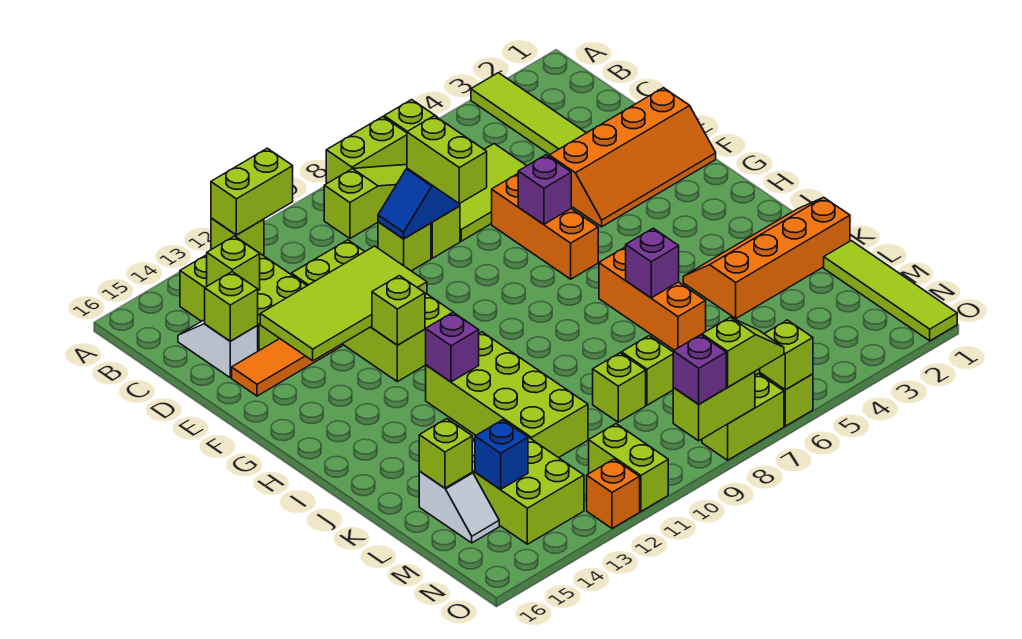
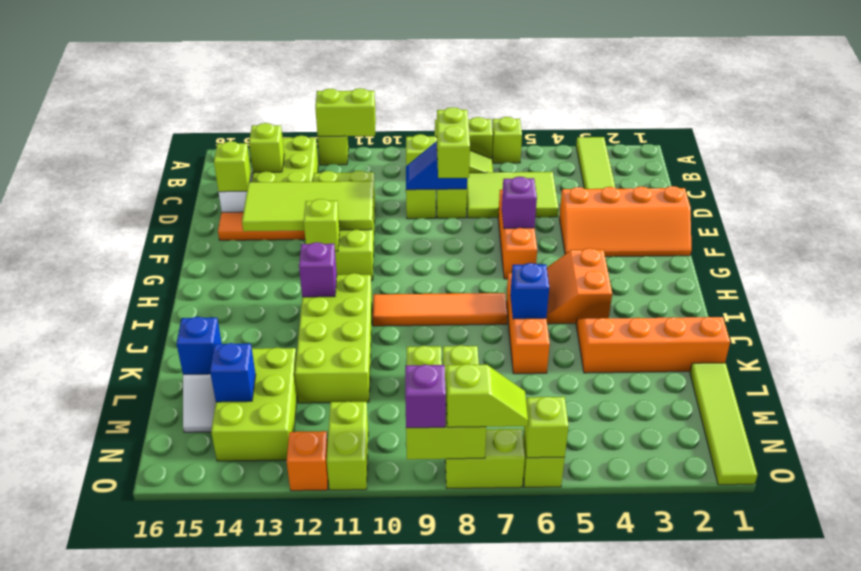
none -> orange slope H4:I5 level 1 top 4
none -> orange tile I7:I10 level 1
purple brick J6 level 2 -> blue brick J6 level 2
lime brick L15 level 2 -> blue brick L15 level 2

